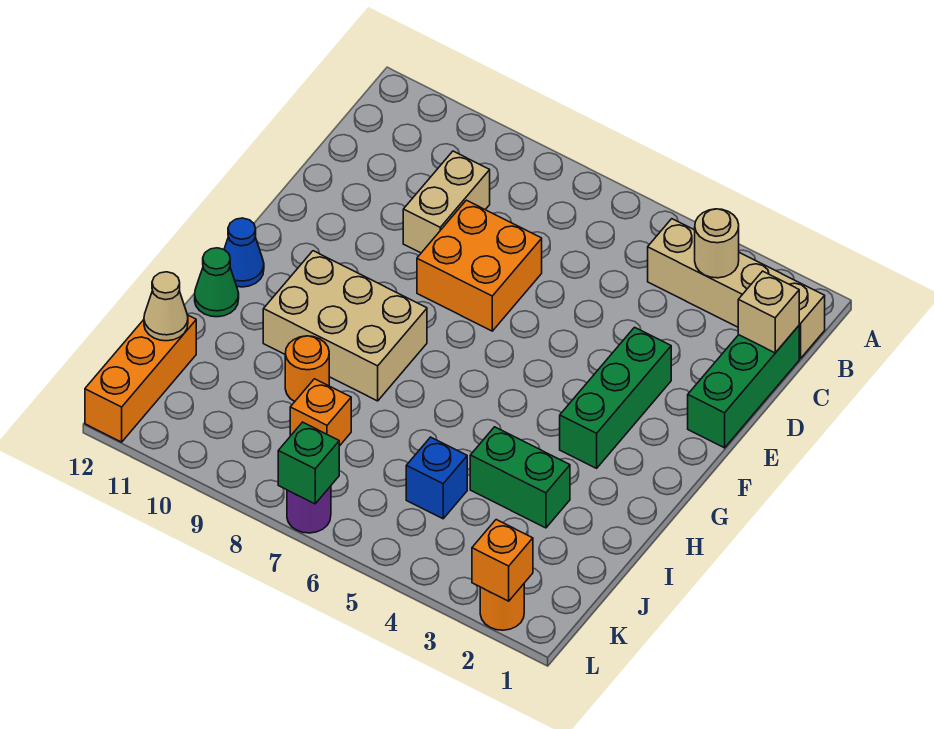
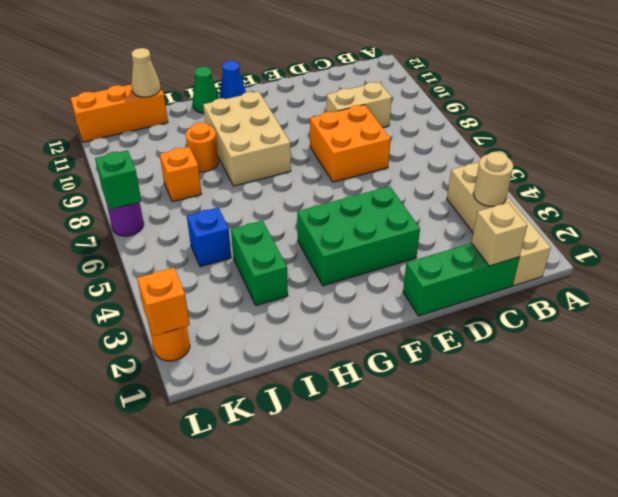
green brick E3:G3 level 1 -> green brick E3:G4 level 1

